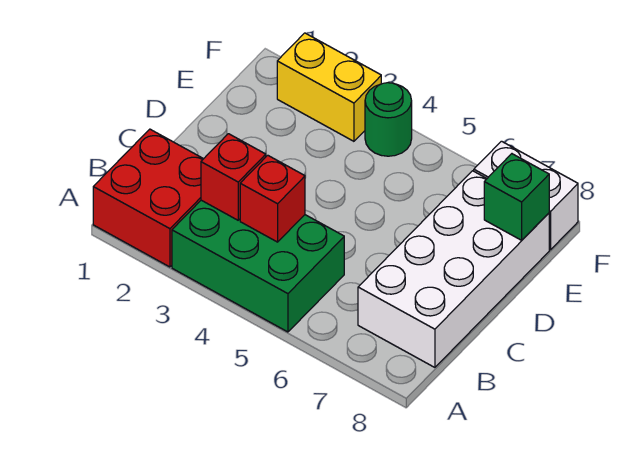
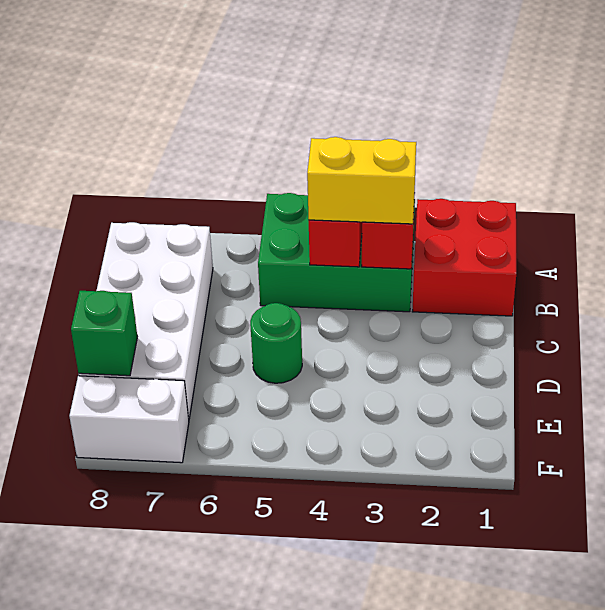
yellow brick F2:F3 level 1 -> yellow brick B3:B4 level 3
green round brick F4 level 1 -> green round brick D5 level 1

